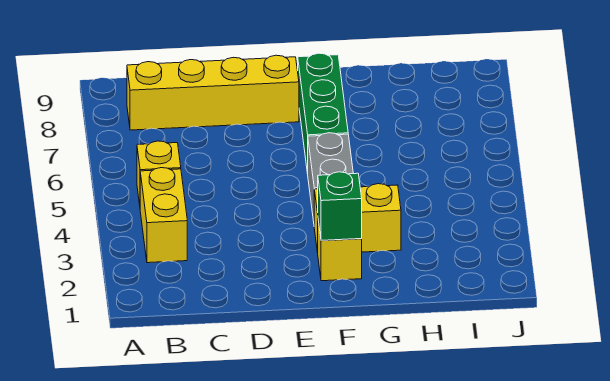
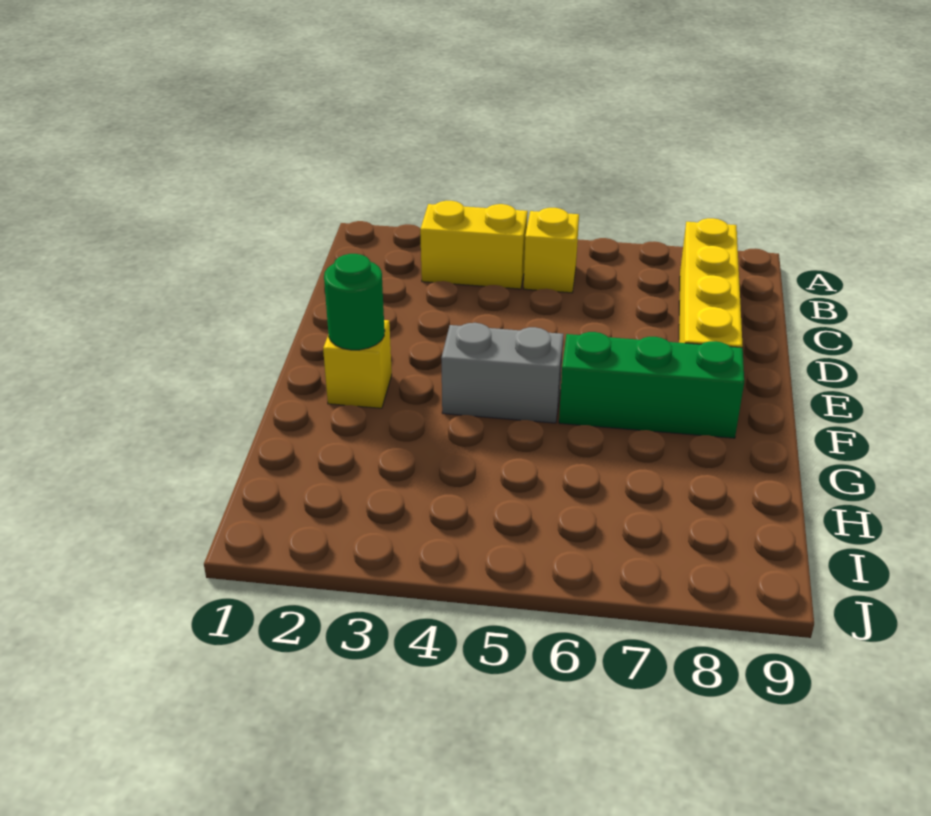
green brick F2 level 2 -> green round brick F2 level 2
yellow brick F3:G3 level 1 -> none

